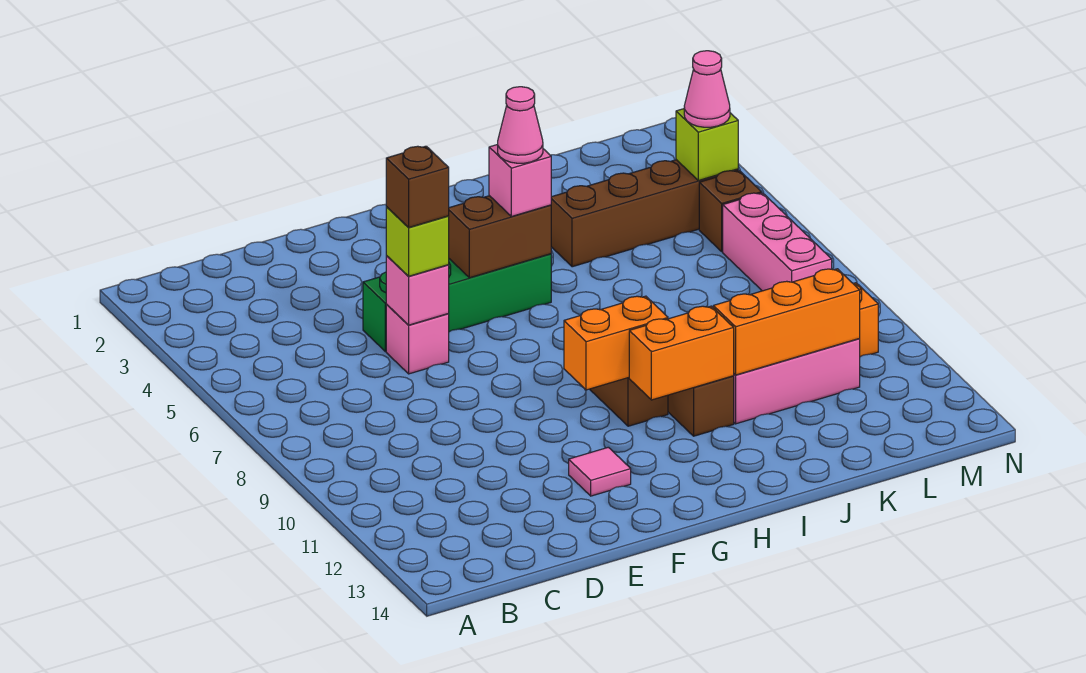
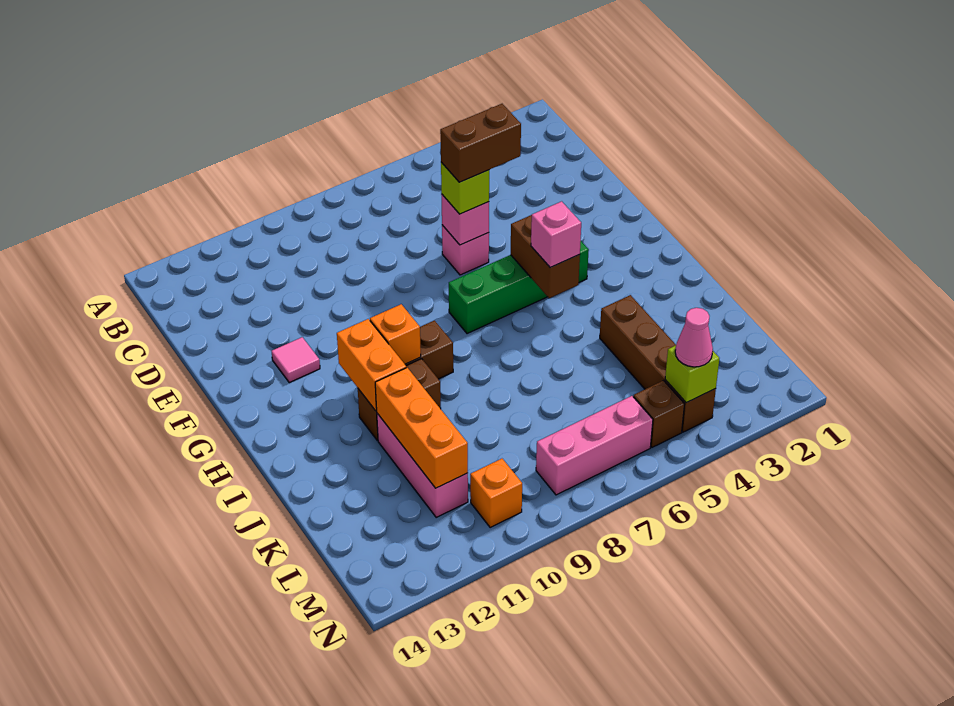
green brick E5:H5 level 1 -> green brick G4:G7 level 1
brown brick E6 level 4 -> brown brick E5:E6 level 4
orange brick G10:H10 level 2 -> orange brick H10 level 2
pink cone H5 level 4 -> none

